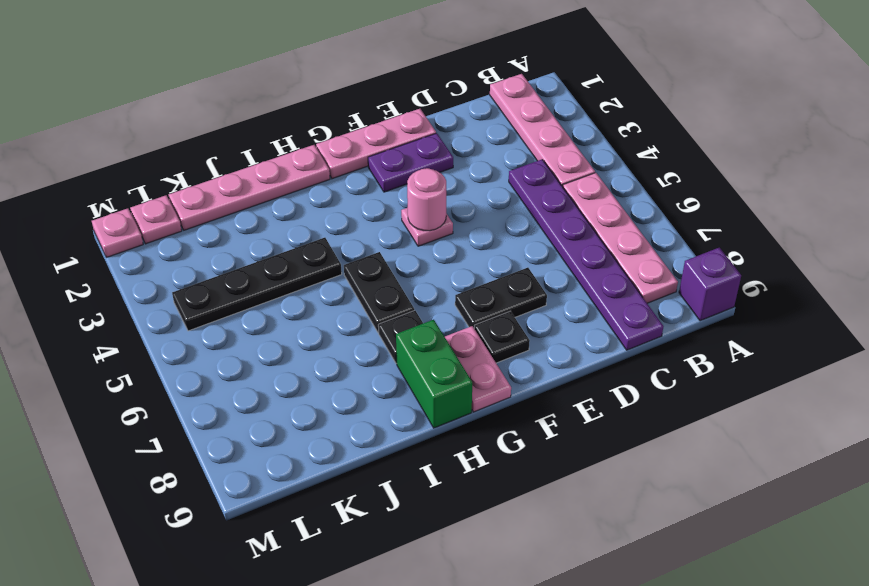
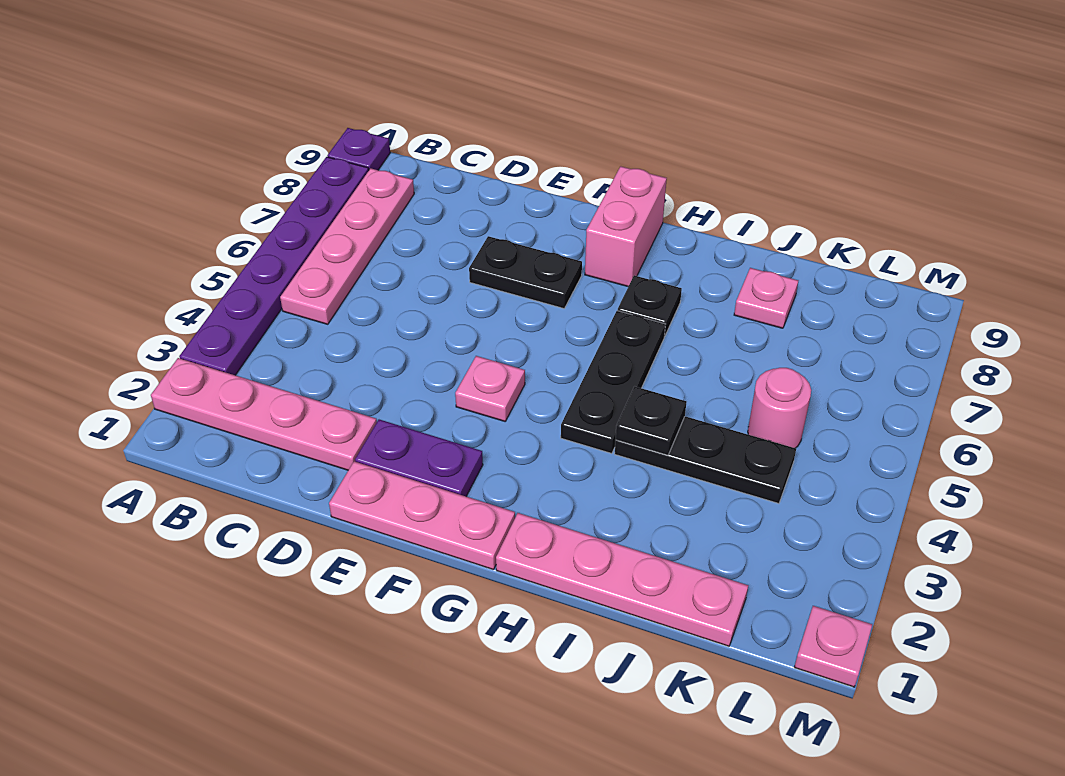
purple brick A9 level 1 -> purple plate A9 level 1
pink plate B1:B4 level 1 -> pink plate A2:D2 level 1
purple plate C4:C9 level 1 -> purple plate A3:A8 level 1
pink round brick F4 level 2 -> pink round brick K5 level 1
black plate F8 level 1 -> black plate I4 level 2
pink plate G8:G9 level 1 -> pink brick G8:G9 level 1
black plate H5:H6 level 1 -> black plate H4:H6 level 1
green brick H8:H9 level 1 -> none
black plate I4:L4 level 1 -> black plate I4:K4 level 1
pink plate L1 level 1 -> pink plate J8 level 1

